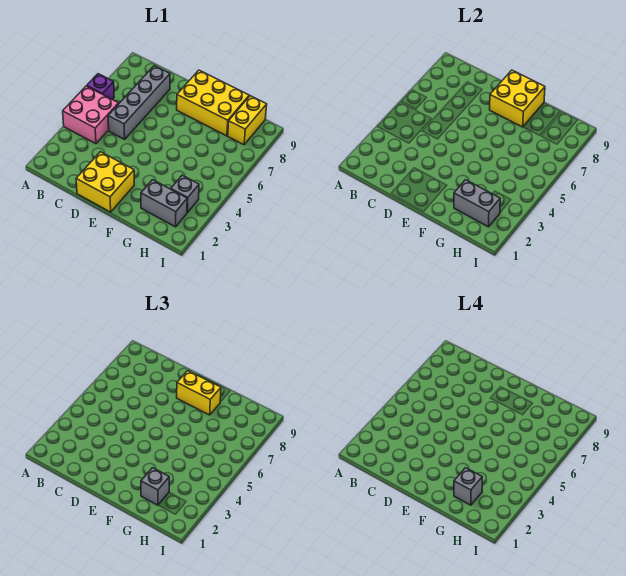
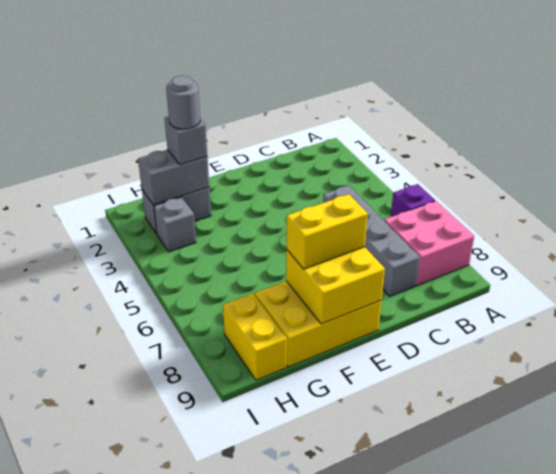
pink brick A4:B5 level 1 -> pink brick A7:B8 level 1
yellow brick D1:E2 level 1 -> none
grey brick G2 level 4 -> grey round brick G2 level 4

